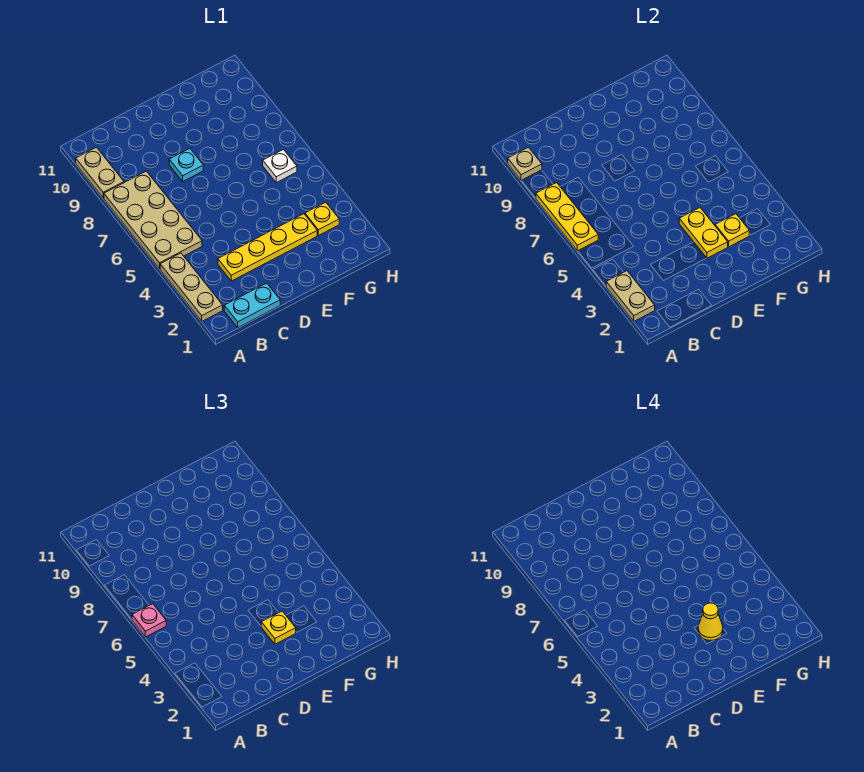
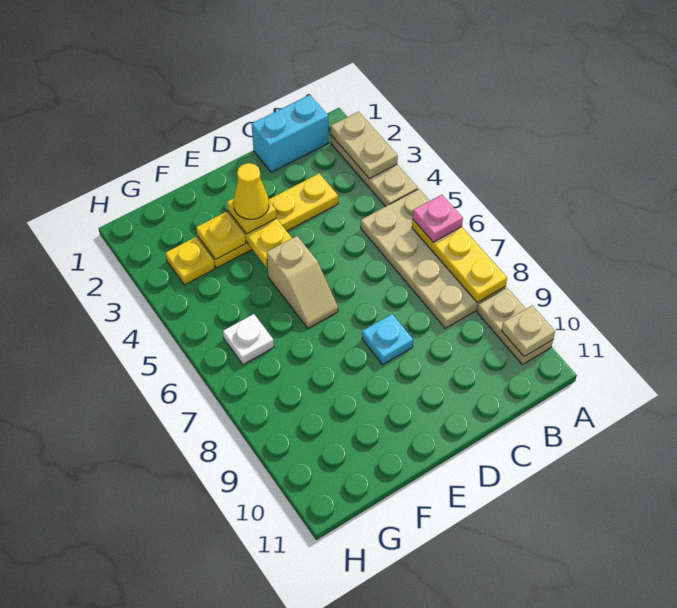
cyan plate B1:C1 level 1 -> cyan brick B1:C1 level 1
none -> tan slope E5:E6 level 1 top 5

